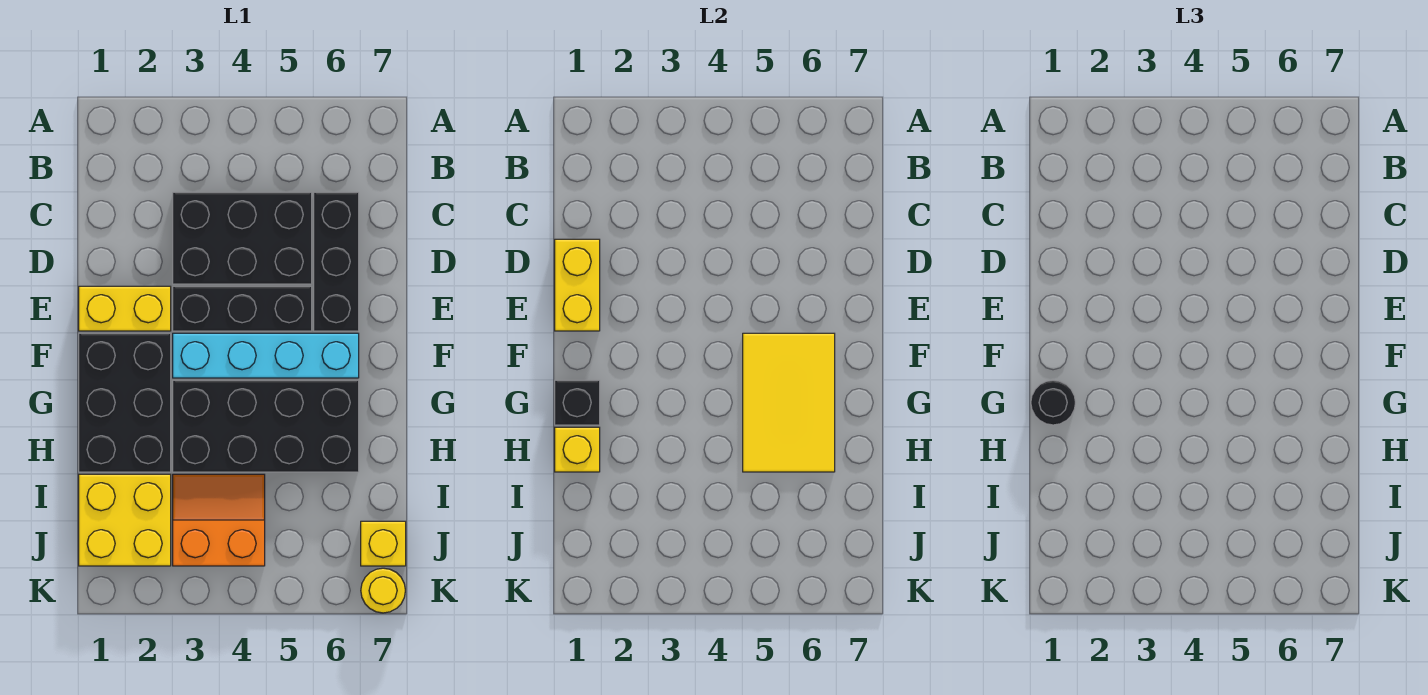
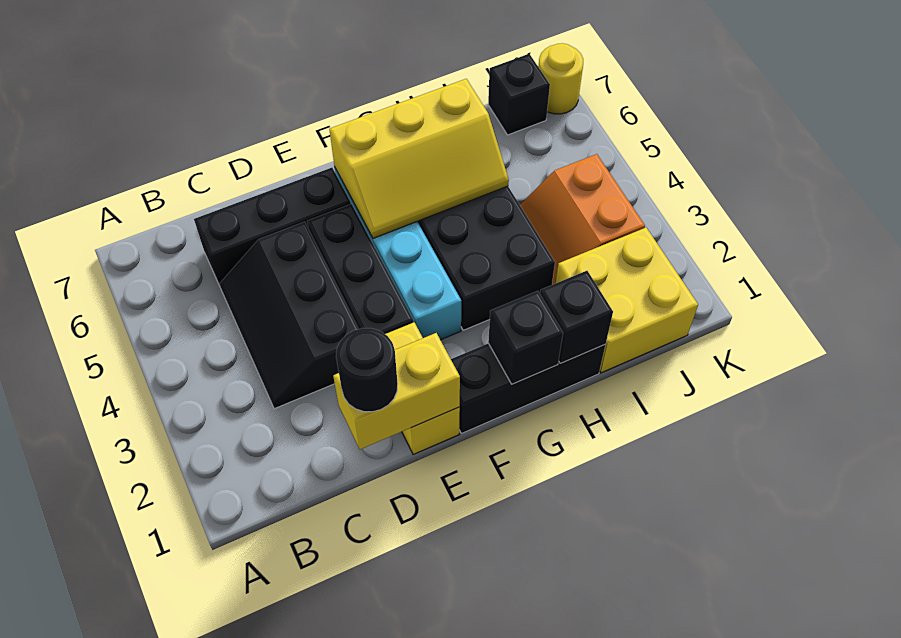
black brick C3:D5 level 1 -> black slope C3:D5 level 1 top D
black brick F1:H2 level 1 -> black brick F1:H1 level 1
yellow tile F5:H6 level 2 -> yellow slope F5:H6 level 2 top 6
black round brick G1 level 3 -> black round brick D1 level 3
yellow brick H1 level 2 -> black brick H1 level 2
yellow brick J7 level 1 -> black brick J7 level 1

